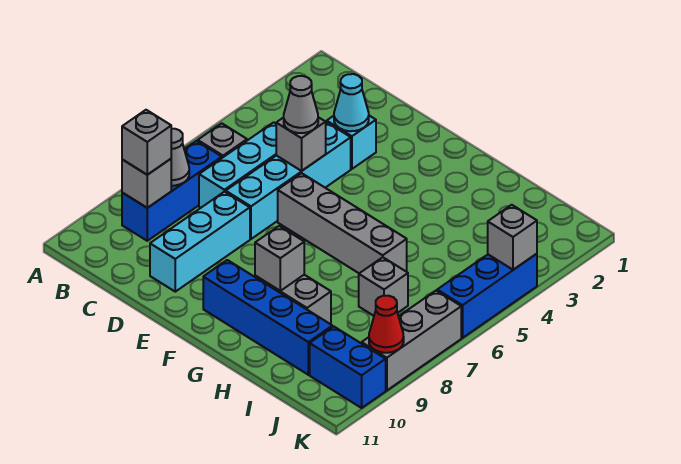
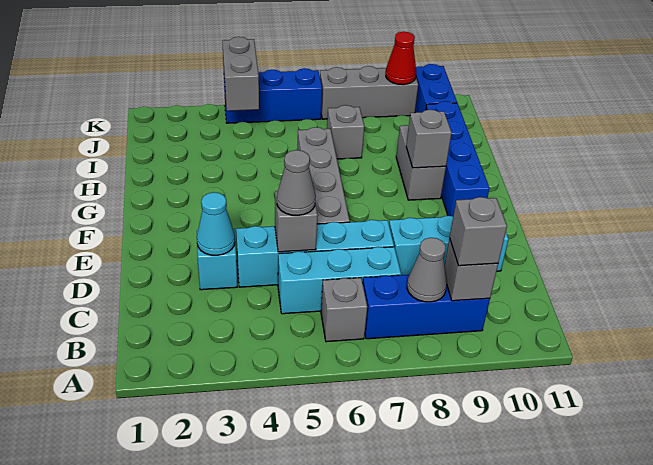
grey brick K4 level 2 -> grey brick J4:K4 level 2

